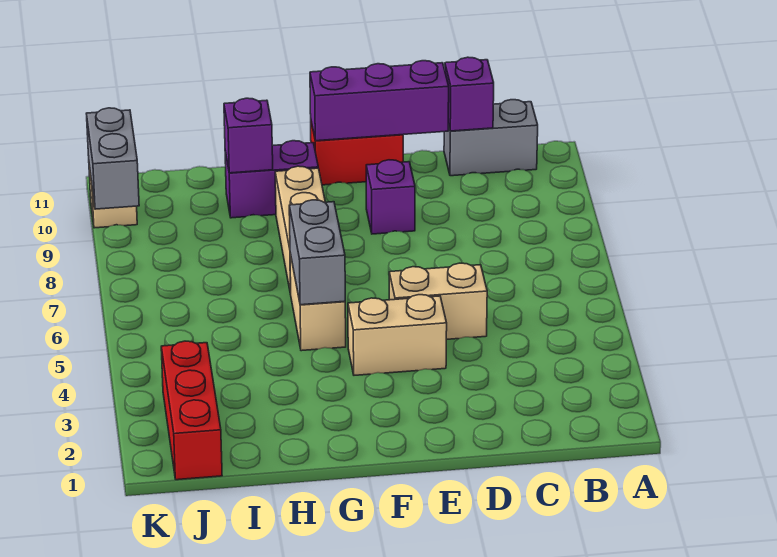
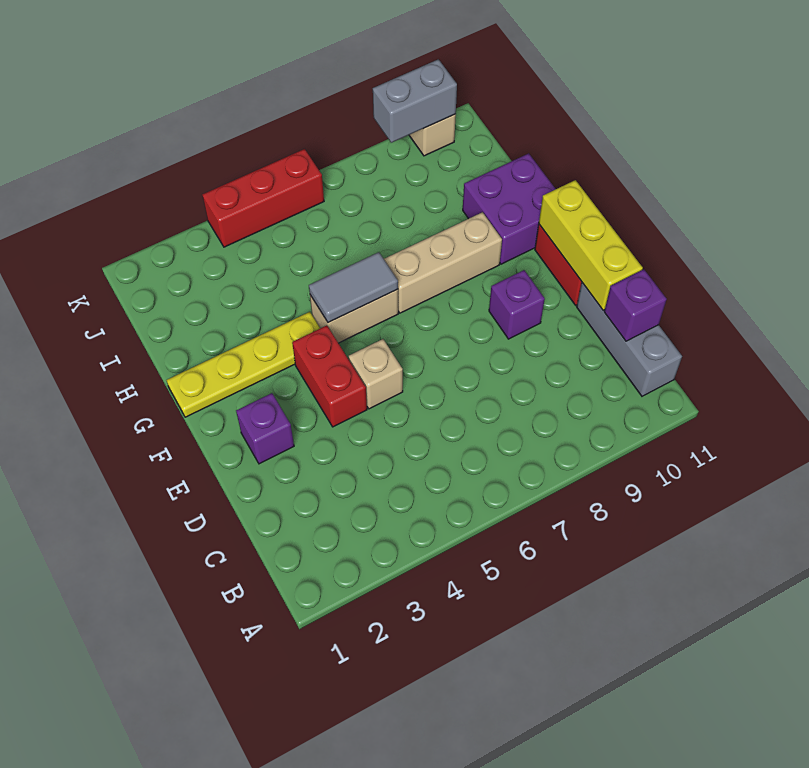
grey brick B11:C11 level 1 -> grey brick B11:D11 level 1
tan brick D5:E5 level 1 -> tan brick E5 level 1
purple brick D11:F11 level 2 -> yellow brick D11:F11 level 2
tan brick E4:F4 level 1 -> red brick E4:F4 level 1
none -> yellow plate G1:G4 level 1
grey brick G5:G6 level 2 -> grey tile G5:G6 level 2
purple brick G10:H10 level 1 -> purple brick G10:H11 level 1
purple brick H10 level 2 -> purple brick E2 level 1
red brick J1:J3 level 1 -> red brick K4:K6 level 1

